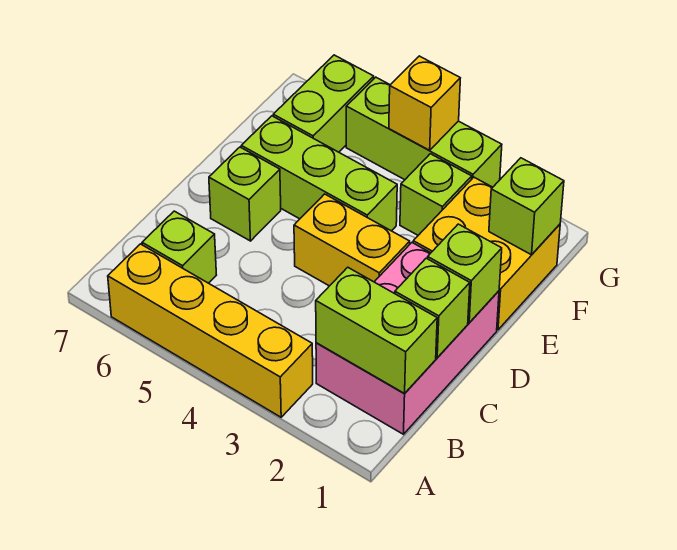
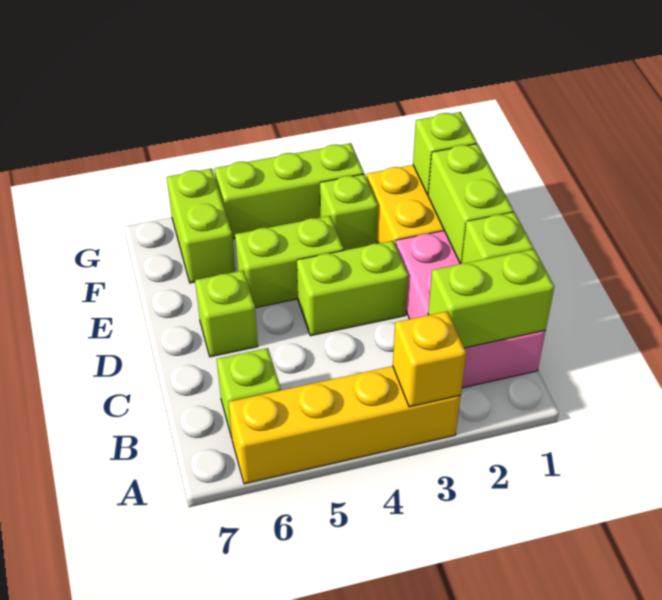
lime brick D1 level 2 -> lime brick D1:E1 level 2
yellow brick D3:D4 level 1 -> lime brick D3:D4 level 1
lime brick E4:E6 level 1 -> lime brick E4:E5 level 1
yellow brick G4 level 2 -> yellow brick A3 level 2

